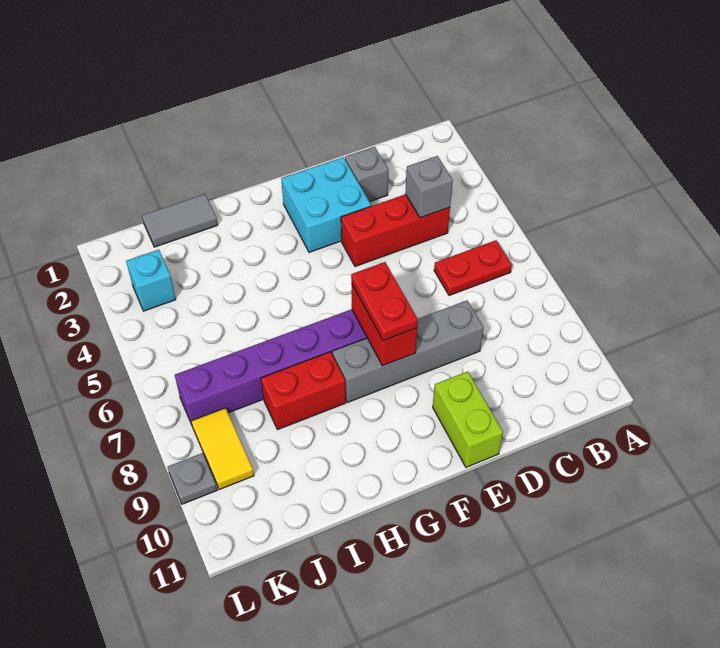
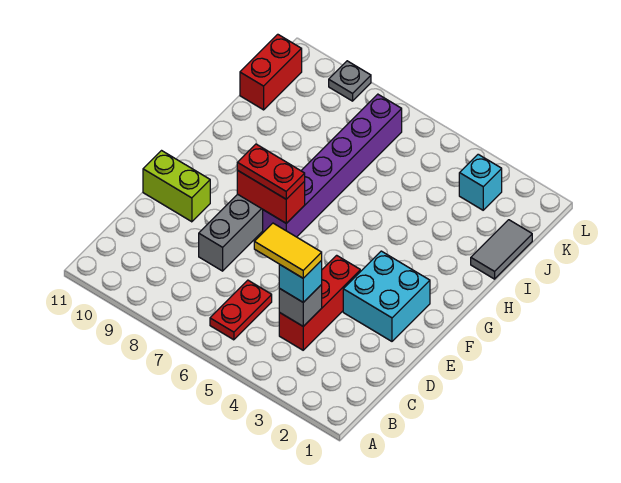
none -> cyan brick C4 level 3
grey brick D2 level 1 -> none
red brick H8:I8 level 1 -> red brick J11:K11 level 1
yellow tile K8:K9 level 1 -> yellow tile C4:C5 level 4

